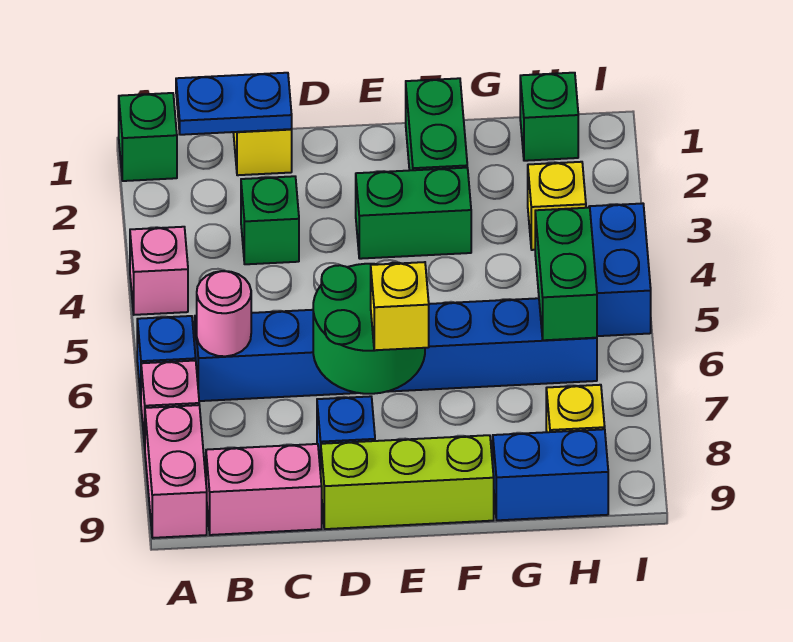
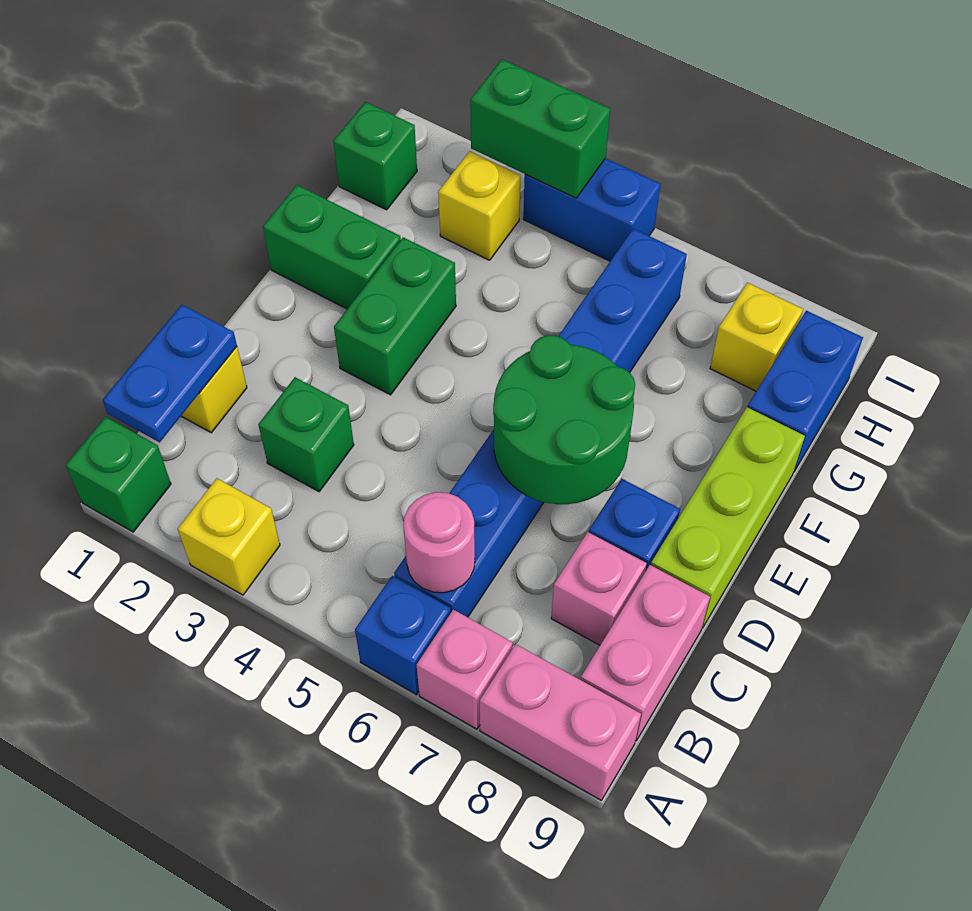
pink brick A4 level 1 -> pink brick C8 level 1
yellow brick E7 level 3 -> yellow brick A3 level 1
green brick H5:H6 level 2 -> green brick I3:I4 level 2

